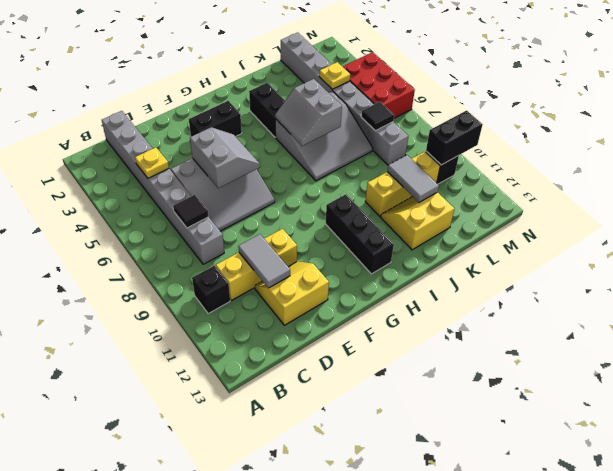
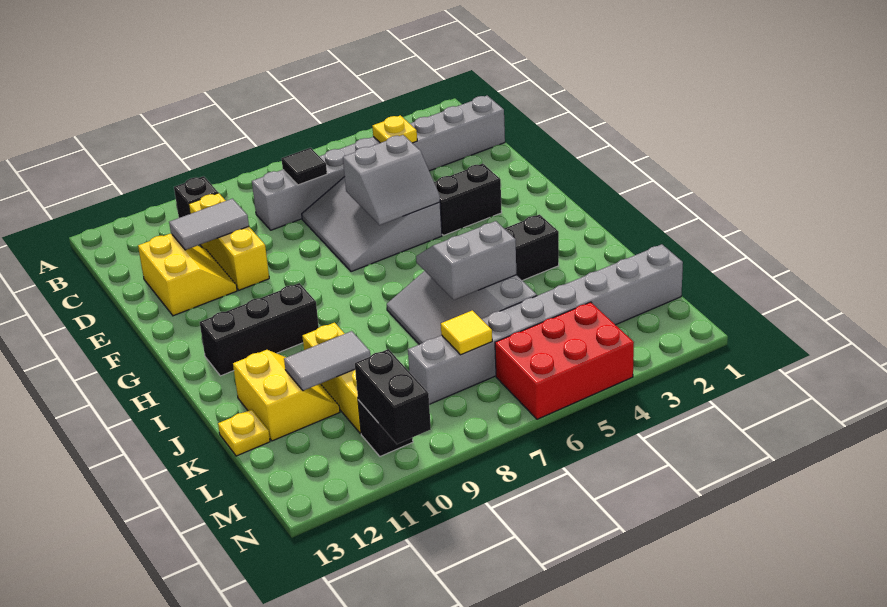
black brick F3:G3 level 1 -> black brick F3:F4 level 1
yellow plate L4 level 2 -> yellow plate K13 level 1
black tile L7 level 2 -> yellow tile L7 level 2

